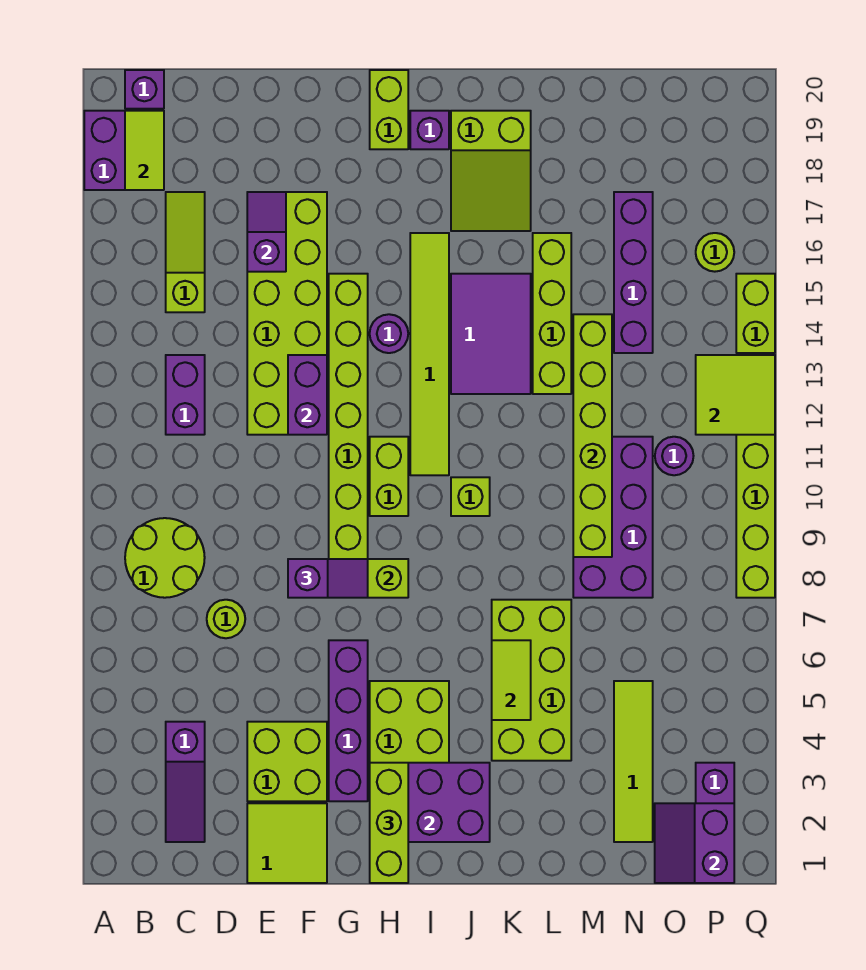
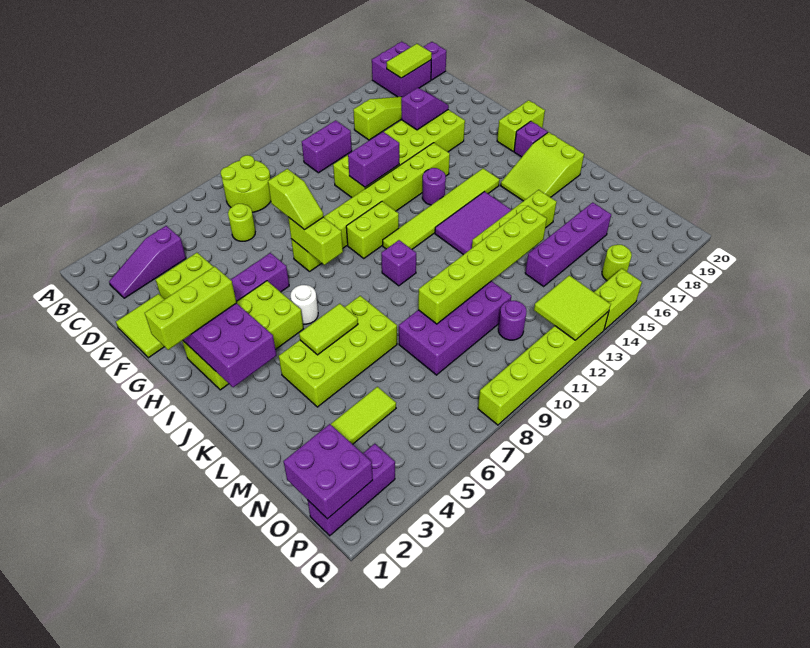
purple slope F8:G8 level 3 top F -> lime slope F8:G8 level 3 top F
none -> white round brick I6 level 1
lime brick J10 level 1 -> purple brick J10 level 1
purple slope O1:P2 level 2 top P -> purple brick O1:P2 level 2

